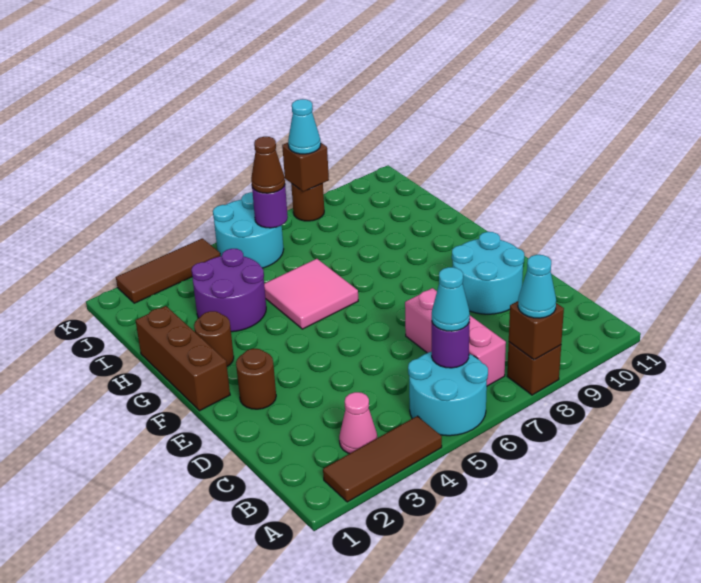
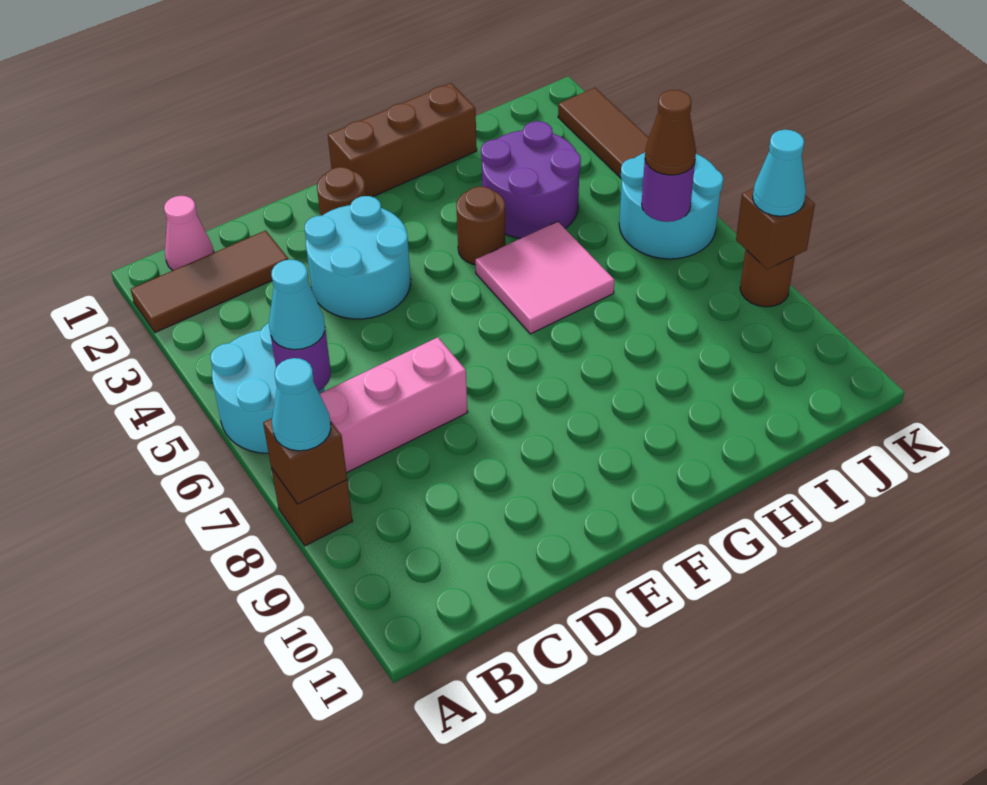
brown tile A2:A4 level 1 -> brown tile A2:C2 level 1
pink cone B3 level 1 -> pink cone B1 level 1
cyan round brick D9:E10 level 1 -> cyan round brick D3:E4 level 1
brown round brick G2 level 1 -> brown round brick G4 level 1

